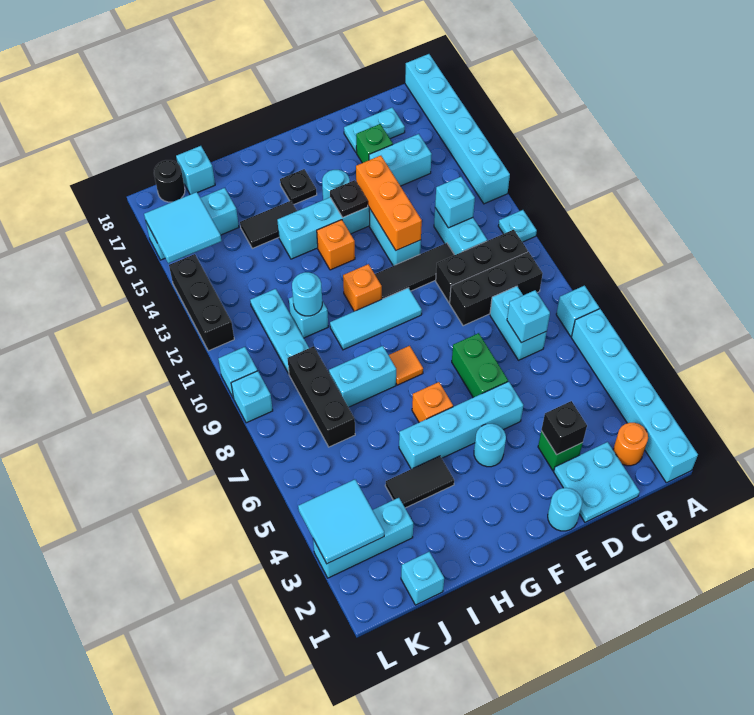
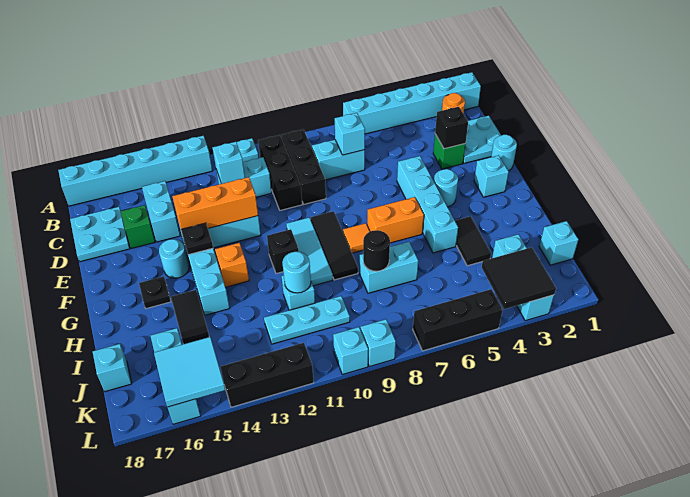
cyan brick A7 level 1 -> cyan brick F2 level 1
cyan plate C17:D17 level 1 -> cyan plate C17:D18 level 1
black tile D11:F11 level 1 -> black tile F9:H9 level 1
green brick E6:E7 level 1 -> none
orange brick G6 level 1 -> orange brick G6:G7 level 1
orange brick G11 level 1 -> black brick G11 level 1
cyan brick H8:I8 level 1 -> cyan brick I7:I8 level 1
black brick J7:J9 level 1 -> black brick L5:L7 level 1
cyan tile K3:L4 level 2 -> black tile K3:L4 level 2
black round brick K18 level 1 -> black round brick I8 level 2

